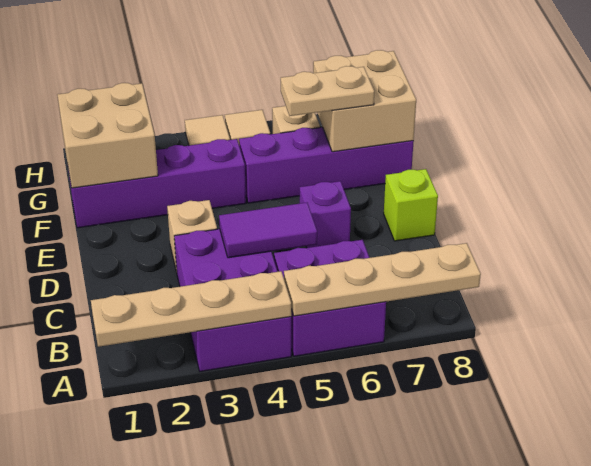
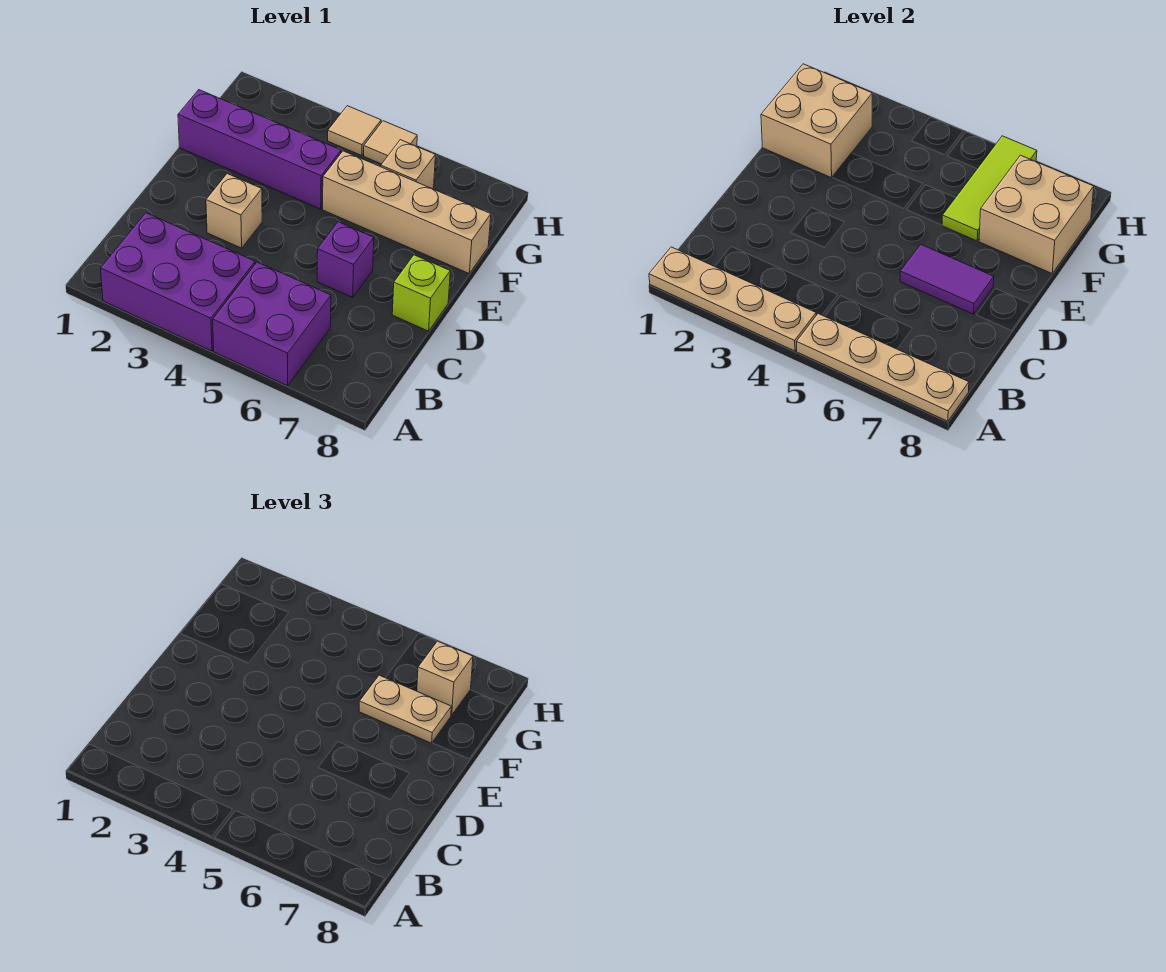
purple brick A3:C4 level 1 -> purple brick A2:B4 level 1
purple tile C4:C5 level 2 -> purple tile D6:D7 level 2
purple brick F5:F8 level 1 -> tan brick F5:F8 level 1
none -> lime tile F6:H6 level 2
none -> tan brick G7 level 3

